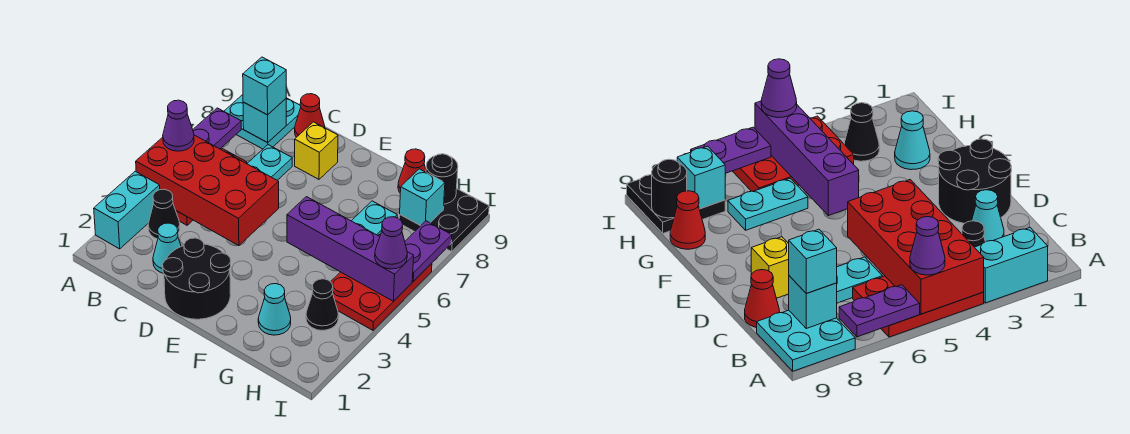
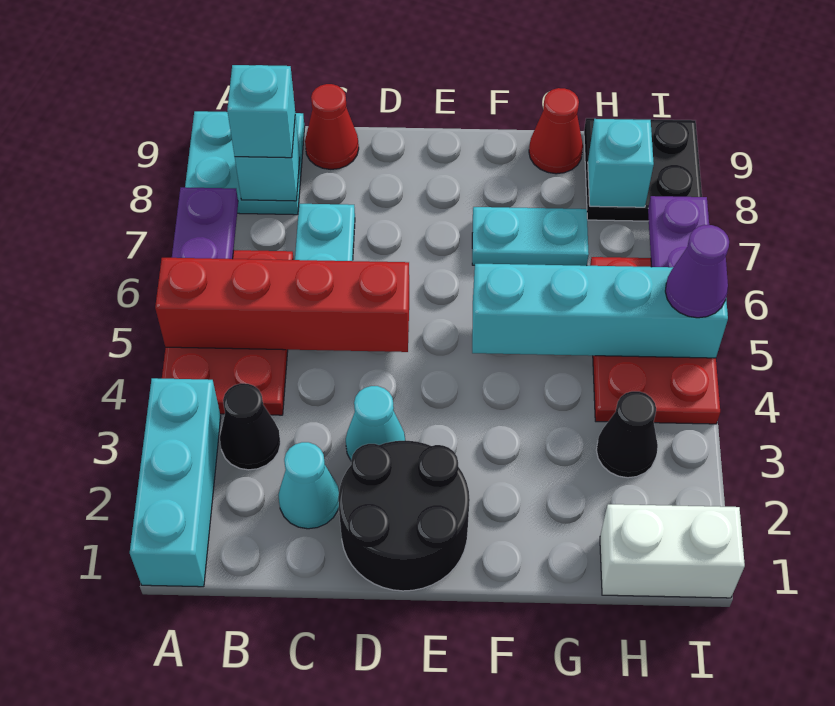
cyan brick A2:A3 level 1 -> cyan brick A1:A3 level 1
red brick A4:D5 level 2 -> red brick A5:D5 level 2
purple cone A5 level 3 -> none
yellow brick D8 level 1 -> none
purple brick F5:I5 level 2 -> cyan brick F5:I5 level 2
cyan cone G2 level 1 -> cyan cone D3 level 1
cyan plate G6:G7 level 1 -> cyan plate F7:G7 level 1
none -> white brick H1:I1 level 1
black round brick H9 level 2 -> none

